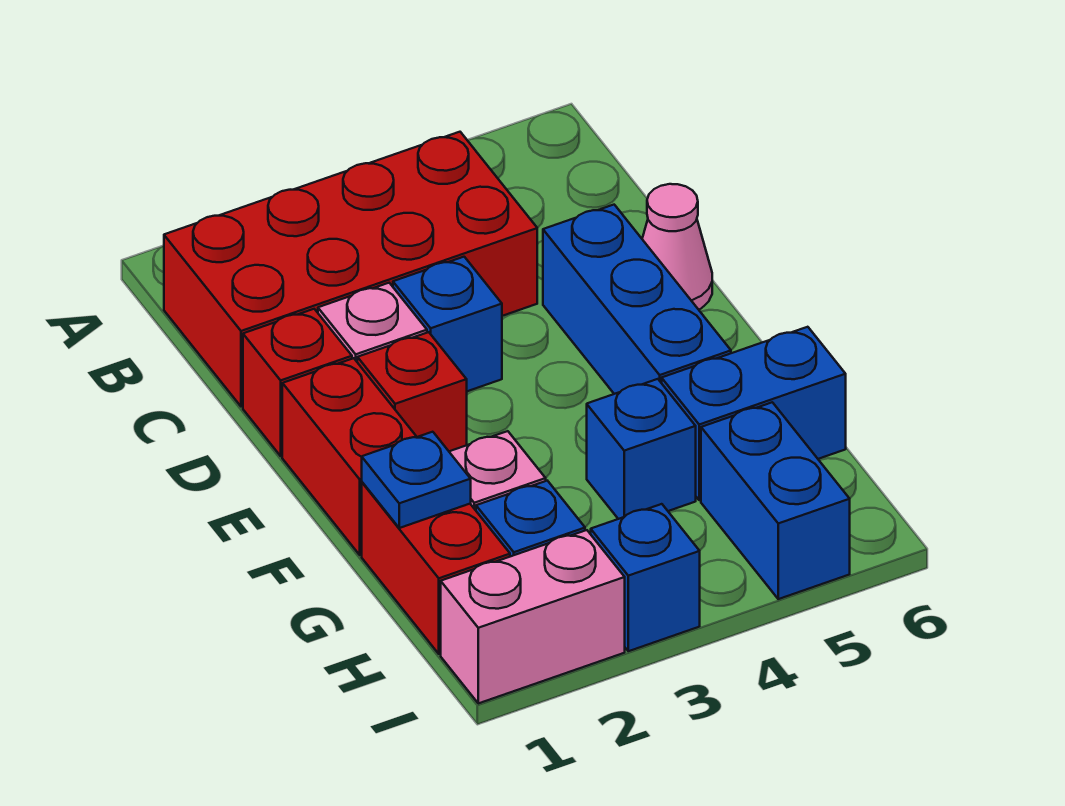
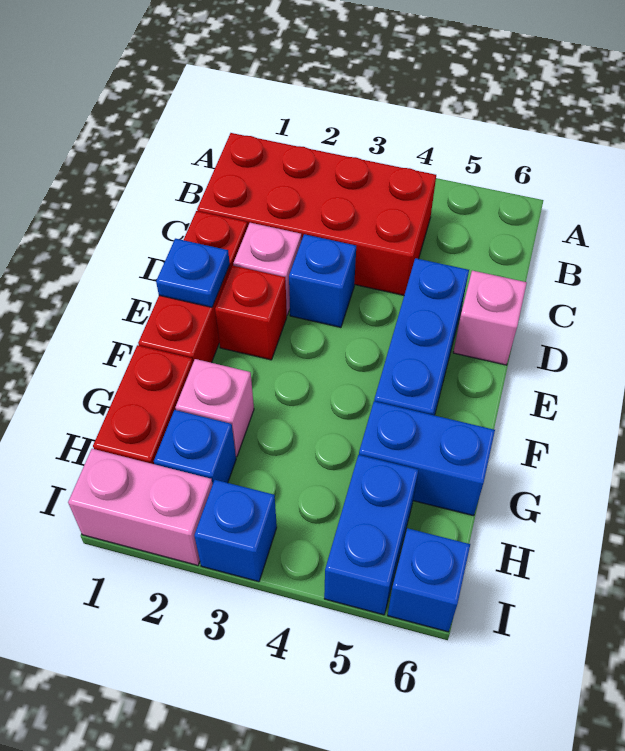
pink cone D6 level 1 -> pink brick D6 level 1
blue plate G1 level 2 -> blue plate E1 level 2
blue brick G4 level 1 -> blue brick I6 level 1

